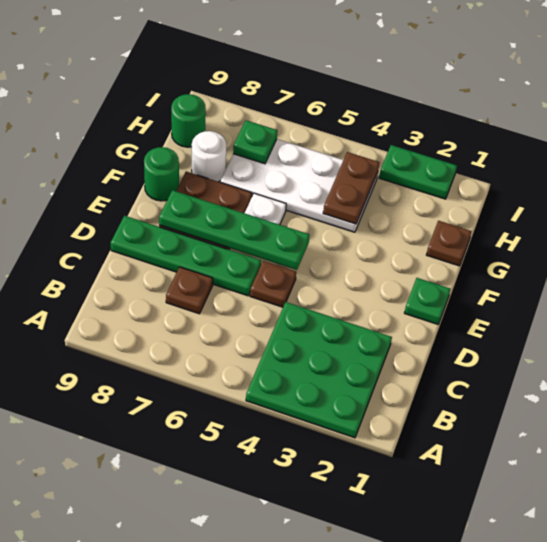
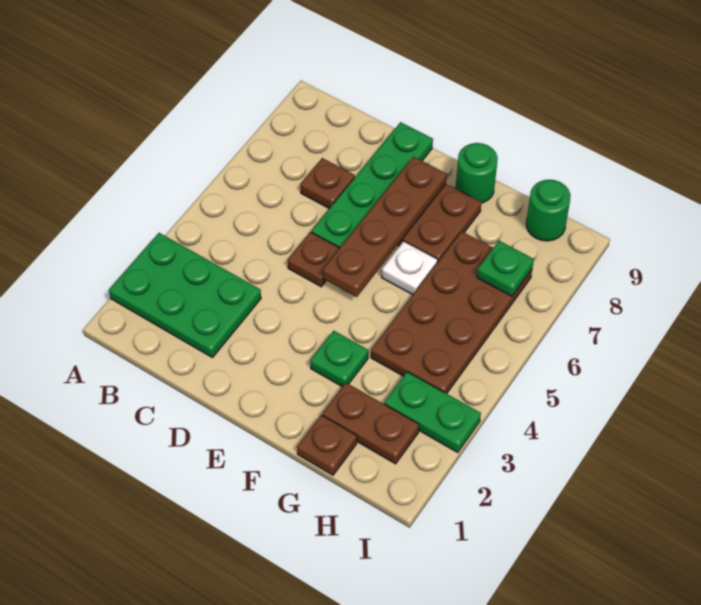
green plate A2:C4 level 1 -> green plate A2:C3 level 1
green plate E1 level 1 -> green plate F3 level 1
green plate E5:E8 level 2 -> brown plate E5:E8 level 2
white plate G4:H7 level 1 -> brown plate G4:H7 level 1
brown plate G4:H4 level 2 -> brown plate G2:H2 level 1
white round brick G8 level 1 -> none
green plate I2:I3 level 1 -> green plate H3:I3 level 1

